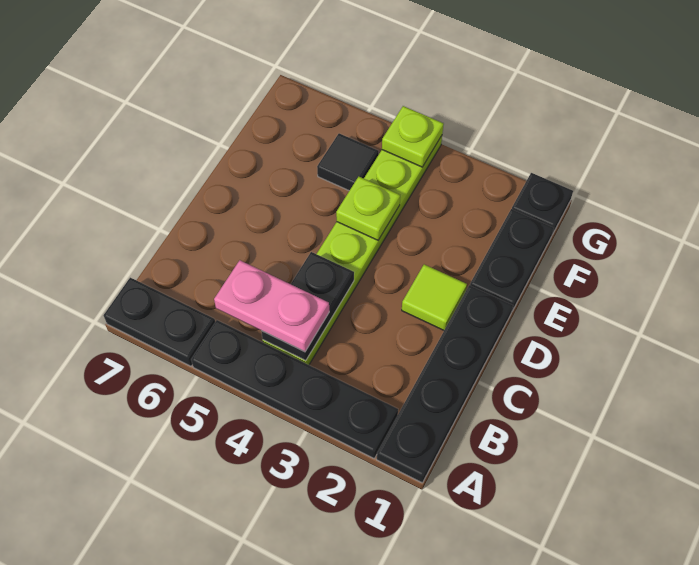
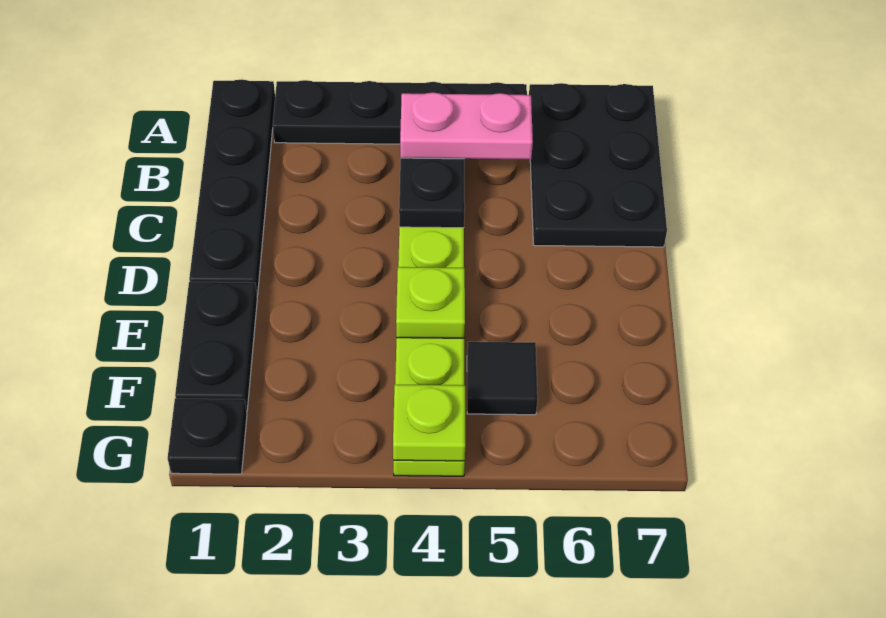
black plate A6:A7 level 1 -> black plate A6:C7 level 1
lime tile D2 level 1 -> none

